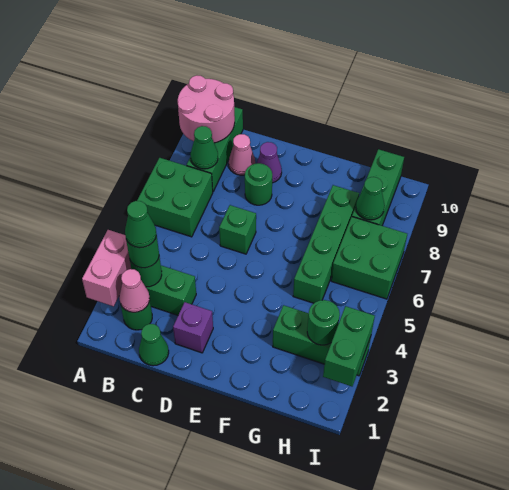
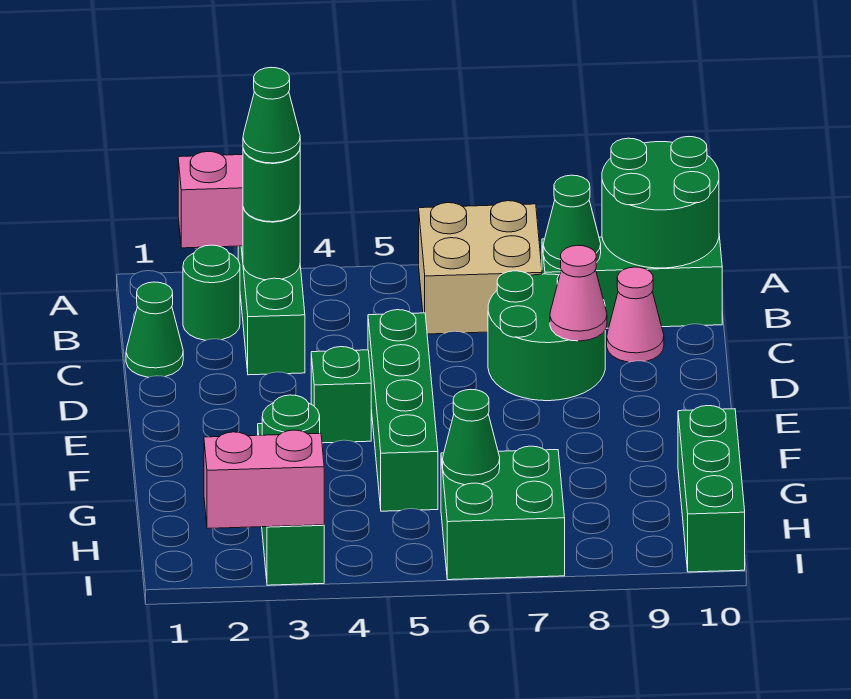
green brick A6:B7 level 1 -> tan brick A6:B7 level 1
pink round brick A9:B10 level 2 -> green round brick A9:B10 level 2
pink cone B2 level 2 -> pink cone D8 level 2
purple brick D2 level 1 -> none
green brick D6 level 1 -> green brick E4 level 1
green round brick D8 level 1 -> green round brick C7:D8 level 1
purple cone D9 level 1 -> none
green brick G5:G8 level 1 -> green brick D5:G5 level 1
green brick H8:H10 level 1 -> green brick G10:I10 level 1
green cone H8 level 2 -> green cone H6 level 2
green brick I2:I3 level 2 -> pink brick I2:I3 level 2

